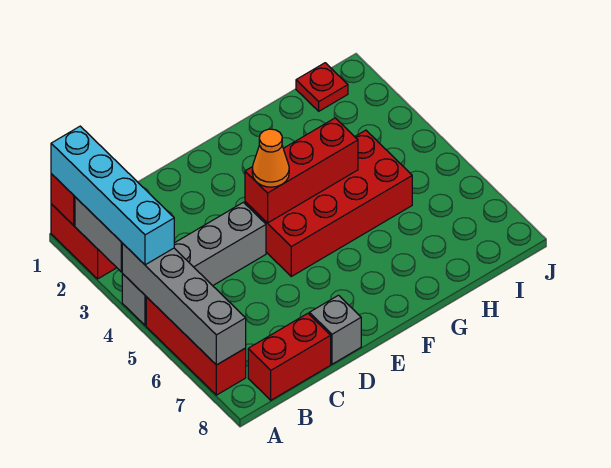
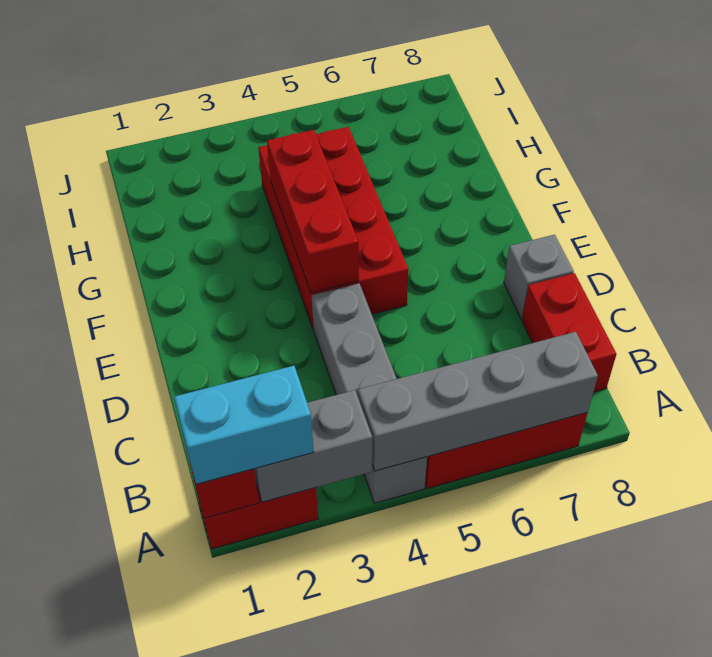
cyan brick A1:A4 level 3 -> cyan brick A1:A2 level 3
orange cone E4 level 3 -> none
red plate I1 level 1 -> none

